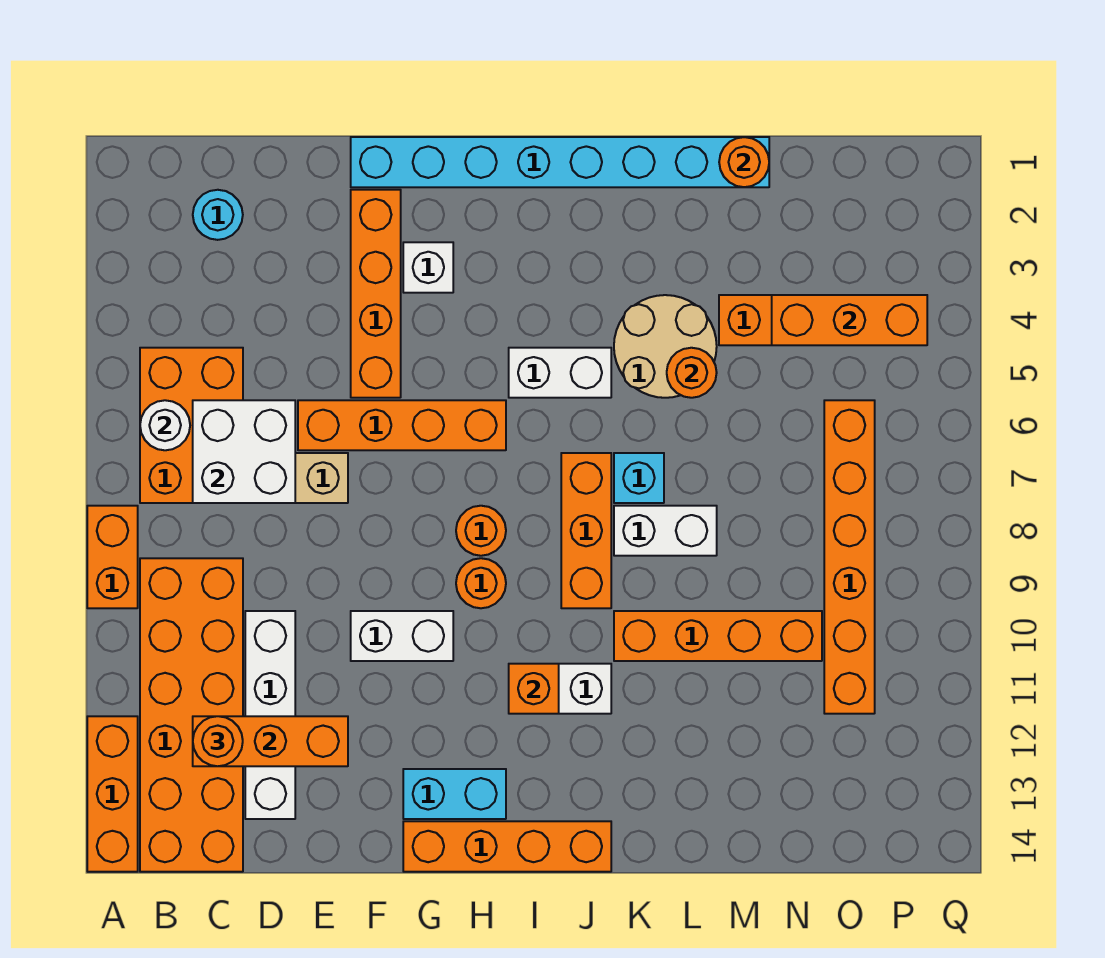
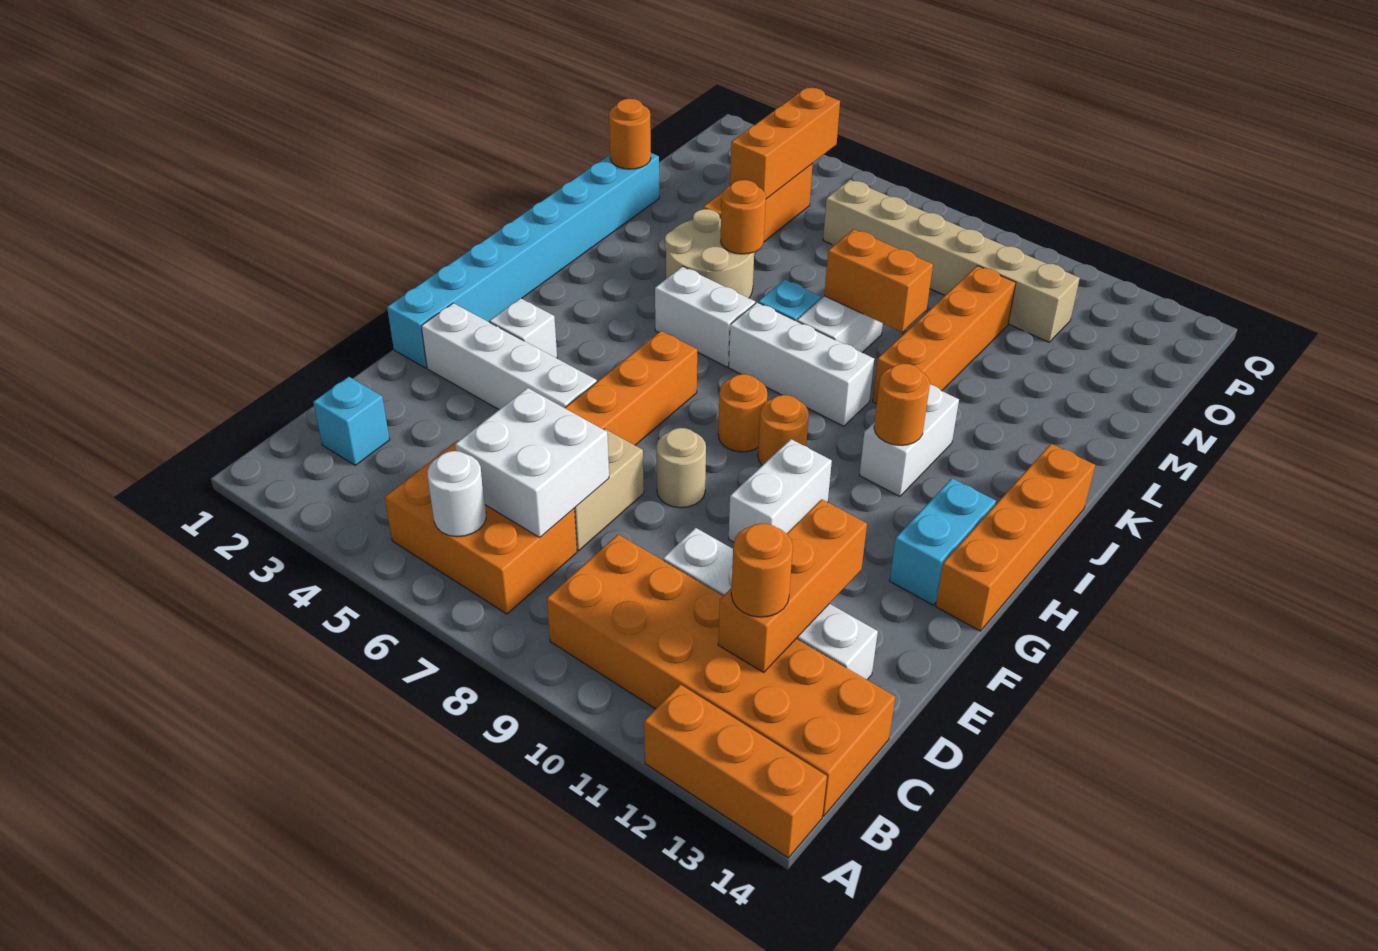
orange brick A8:A9 level 1 -> orange brick L8:L9 level 2
cyan round brick C2 level 1 -> cyan brick C2 level 1
orange brick F2:F5 level 1 -> white brick F2:F5 level 1
none -> tan round brick F8 level 1
white brick I5:J5 level 1 -> white brick J5:J6 level 1
orange brick I11 level 2 -> orange round brick I11 level 2
orange brick J7:J9 level 1 -> white brick J7:J9 level 1
orange brick O6:O11 level 1 -> tan brick O6:O11 level 1

